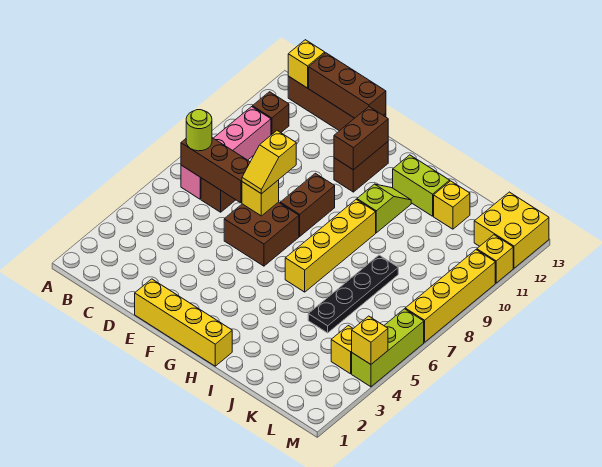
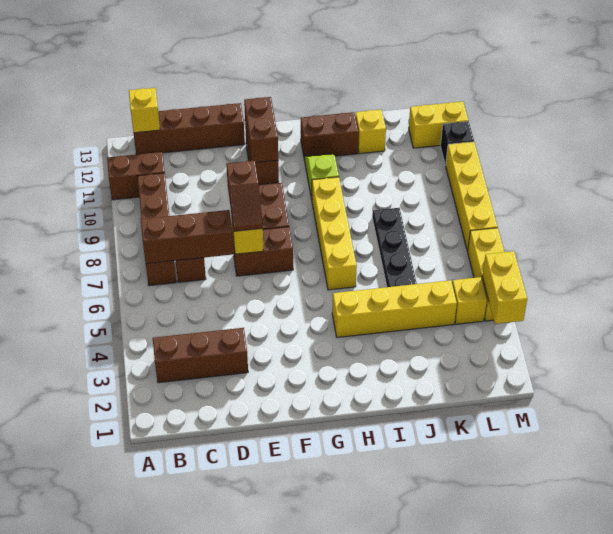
pink brick B7:B10 level 1 -> brown brick B7:B10 level 1
lime round brick B7 level 3 -> none
brown brick B11 level 1 -> brown brick A11:B11 level 1
brown brick C13:E13 level 2 -> brown brick B3:D3 level 1
yellow brick E1:H1 level 1 -> yellow brick H4:K4 level 1
brown brick E6:F7 level 1 -> brown brick E7:F7 level 1
yellow slope E7:E8 level 3 top 8 -> brown slope E7:E8 level 3 top 8
lime brick H12:I12 level 1 -> brown brick H12:I12 level 1
yellow brick L12:M13 level 1 -> yellow brick L12:M12 level 1
lime brick M4:M6 level 1 -> yellow brick M4:M6 level 1
yellow brick M4 level 2 -> yellow brick M3:M4 level 2
yellow brick M11 level 1 -> black brick M11 level 1

